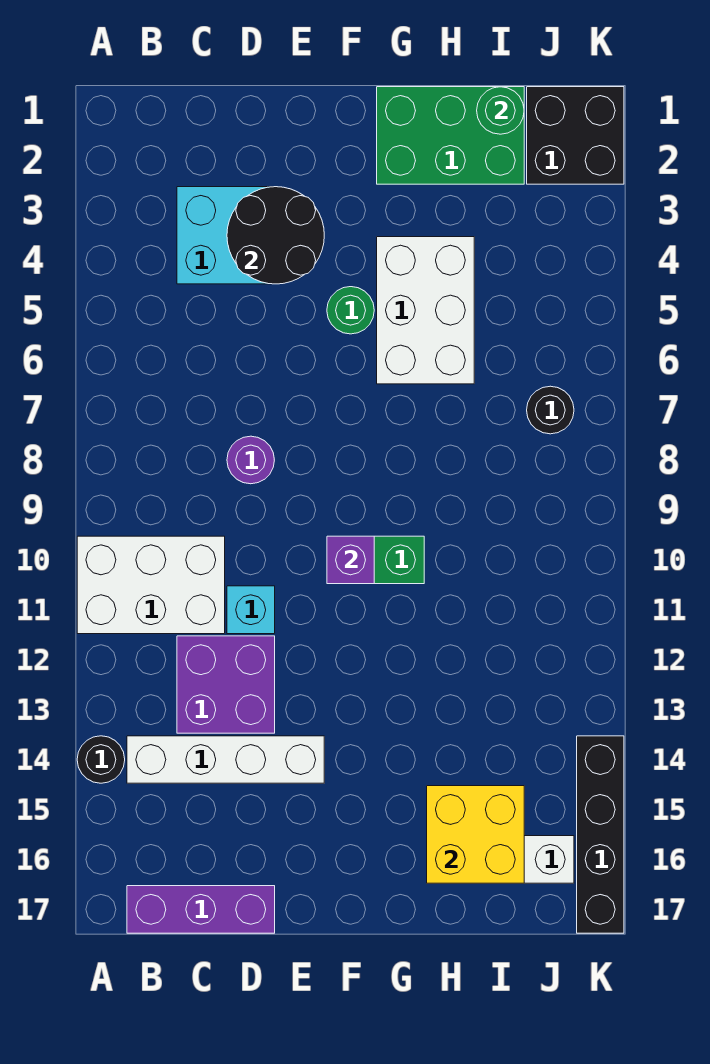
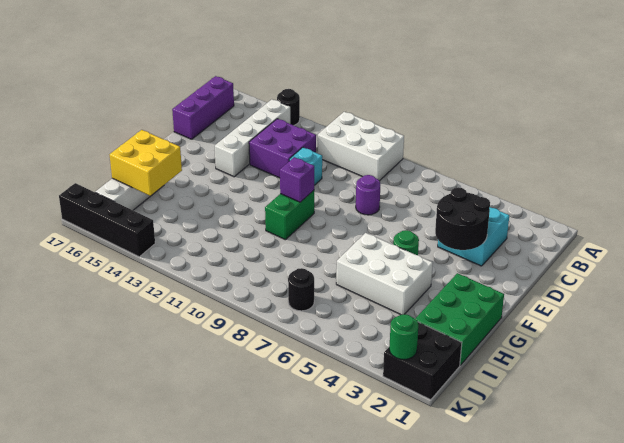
white brick A10:C11 level 1 -> white brick A9:B11 level 1
green round brick I1 level 2 -> green round brick K2 level 2

